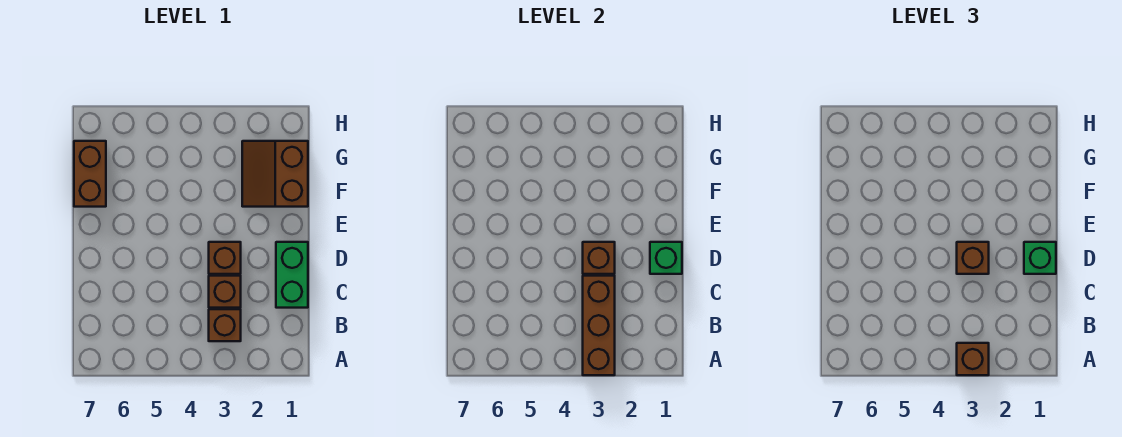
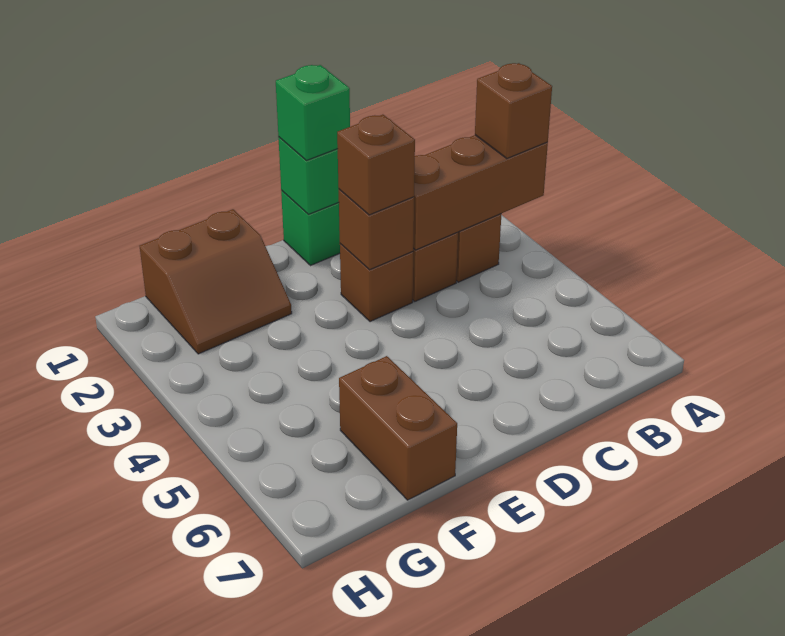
brown brick F7:G7 level 1 -> brown brick F6:F7 level 1

